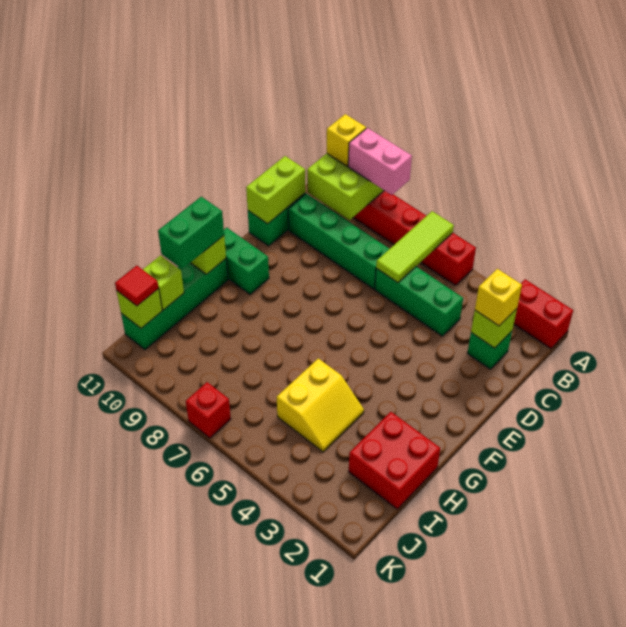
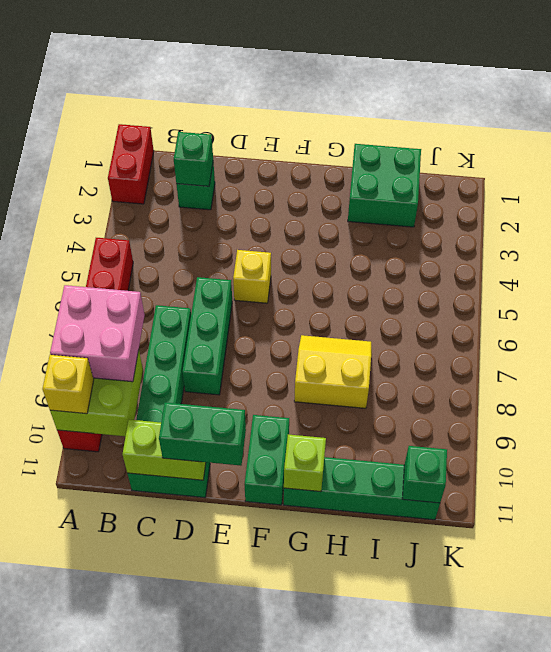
lime tile A6:C6 level 2 -> none
pink brick A8:A9 level 3 -> pink brick A8:B9 level 3
lime brick C2 level 2 -> green brick C2 level 2
yellow brick C2 level 3 -> yellow brick E5 level 1
green brick C4:C6 level 1 -> green brick D6:D8 level 1
green brick G11:H11 level 3 -> green brick D11:E11 level 3
red brick H1:I2 level 1 -> green brick H1:I2 level 1
yellow slope H4:I5 level 1 top 5 -> yellow slope G7:H8 level 1 top 8
lime brick I11 level 2 -> none
lime brick J11 level 2 -> green brick J11 level 2
red tile J11 level 3 -> none
red brick K7 level 1 -> none

